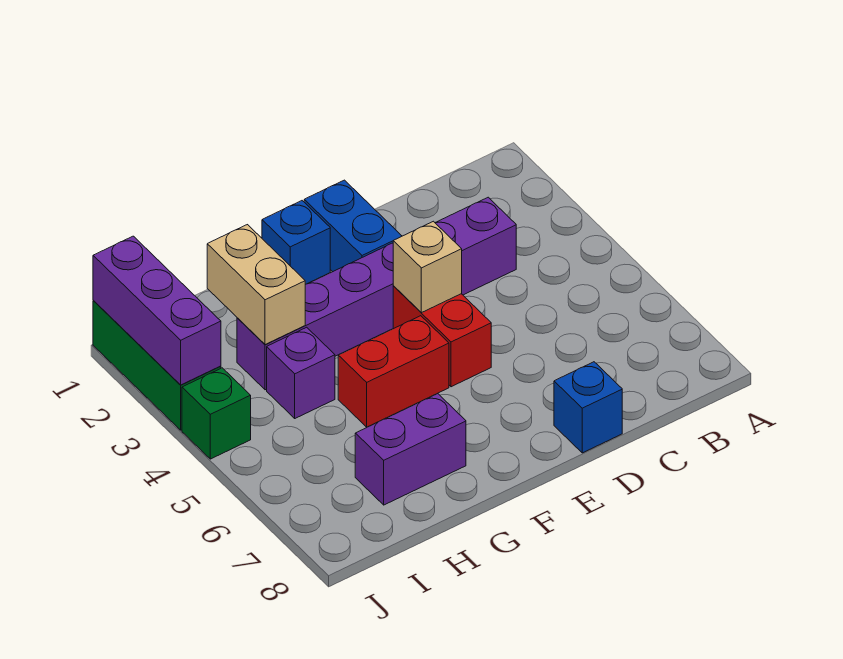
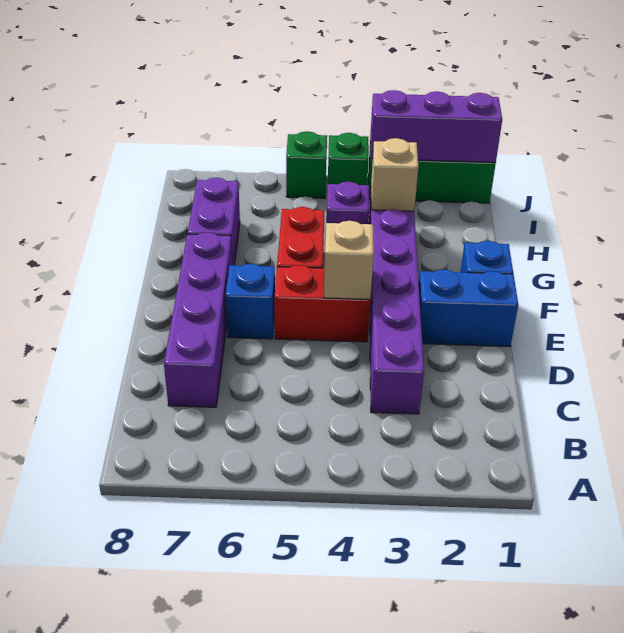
none -> purple brick C7:F7 level 1
blue brick D8 level 1 -> blue brick E6 level 1
tan brick H2:H3 level 2 -> tan brick H3 level 2
none -> green brick J5 level 1

